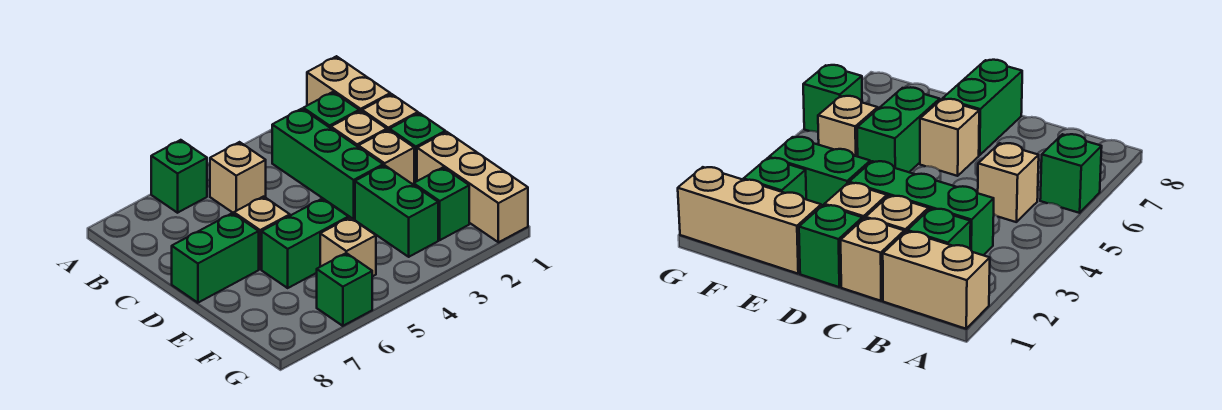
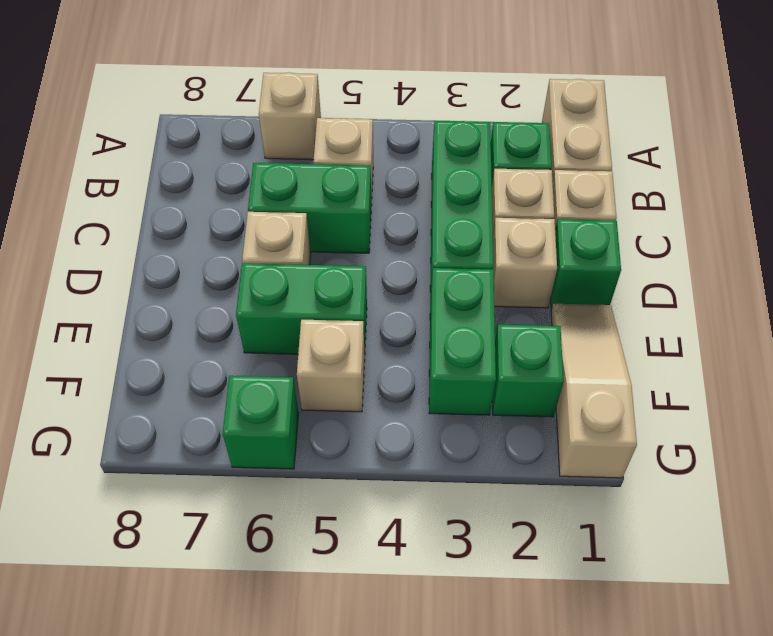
green brick A6 level 1 -> tan brick A6 level 1
green brick D7:D8 level 1 -> green brick C5:C6 level 1
tan brick E1:G1 level 1 -> tan slope E1:G1 level 1 top G

